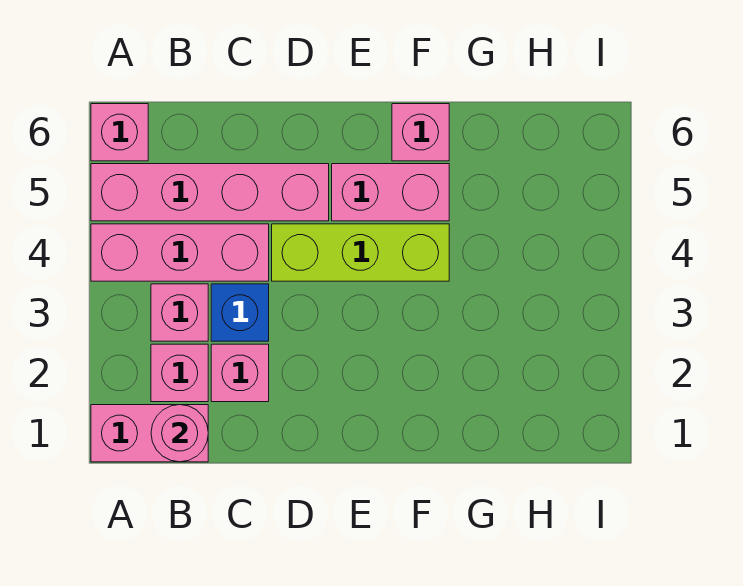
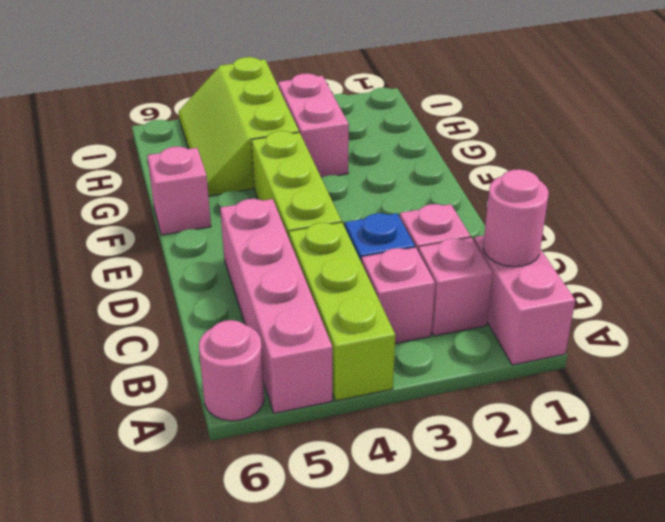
pink brick A4:C4 level 1 -> lime brick A4:C4 level 1
pink brick A6 level 1 -> pink round brick A6 level 1
pink brick E5:F5 level 1 -> pink brick G3:H3 level 1
none -> lime slope G4:I5 level 1 top 4

